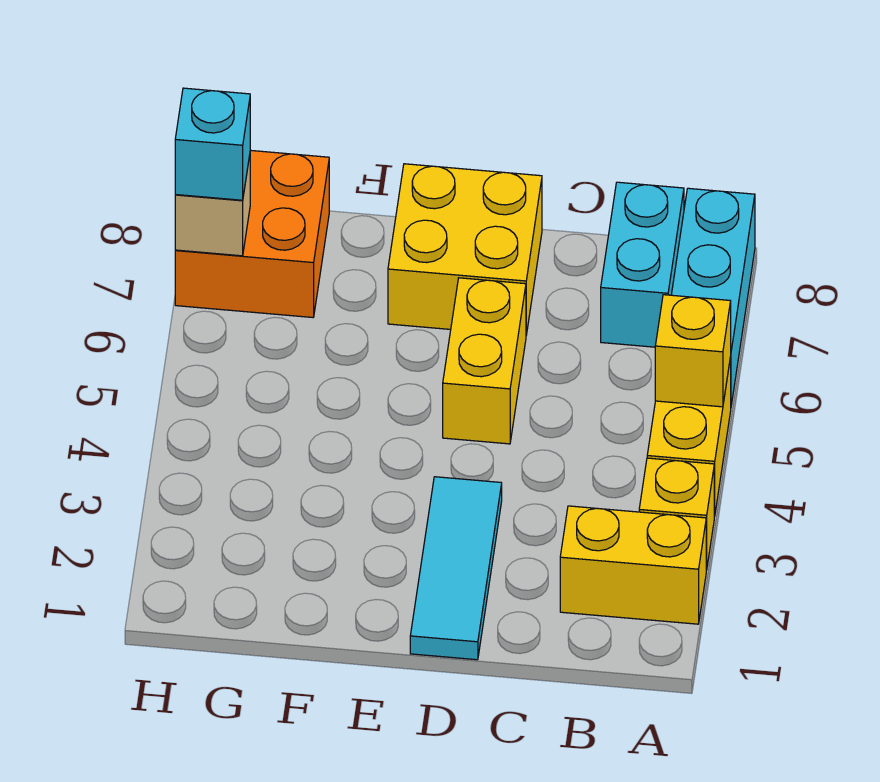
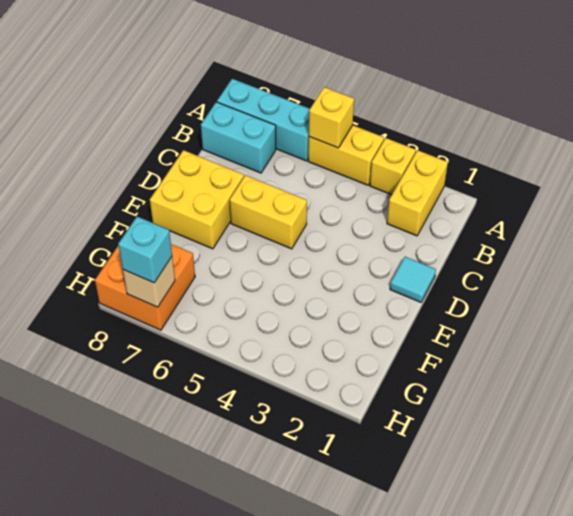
cyan tile D1:D3 level 1 -> cyan tile D1 level 1

